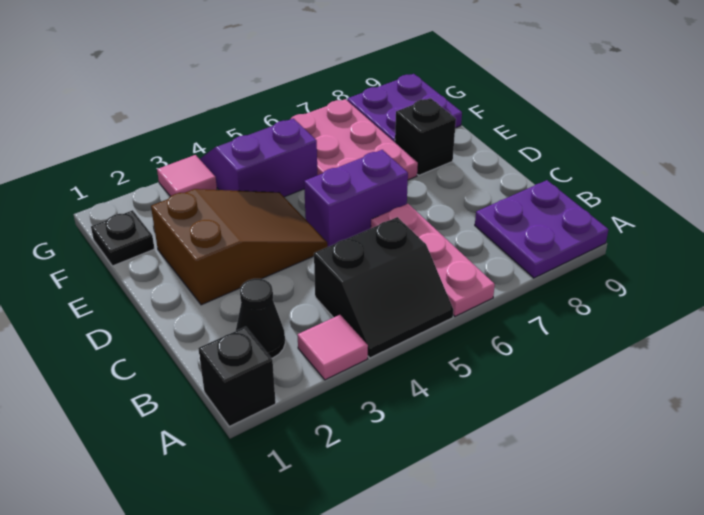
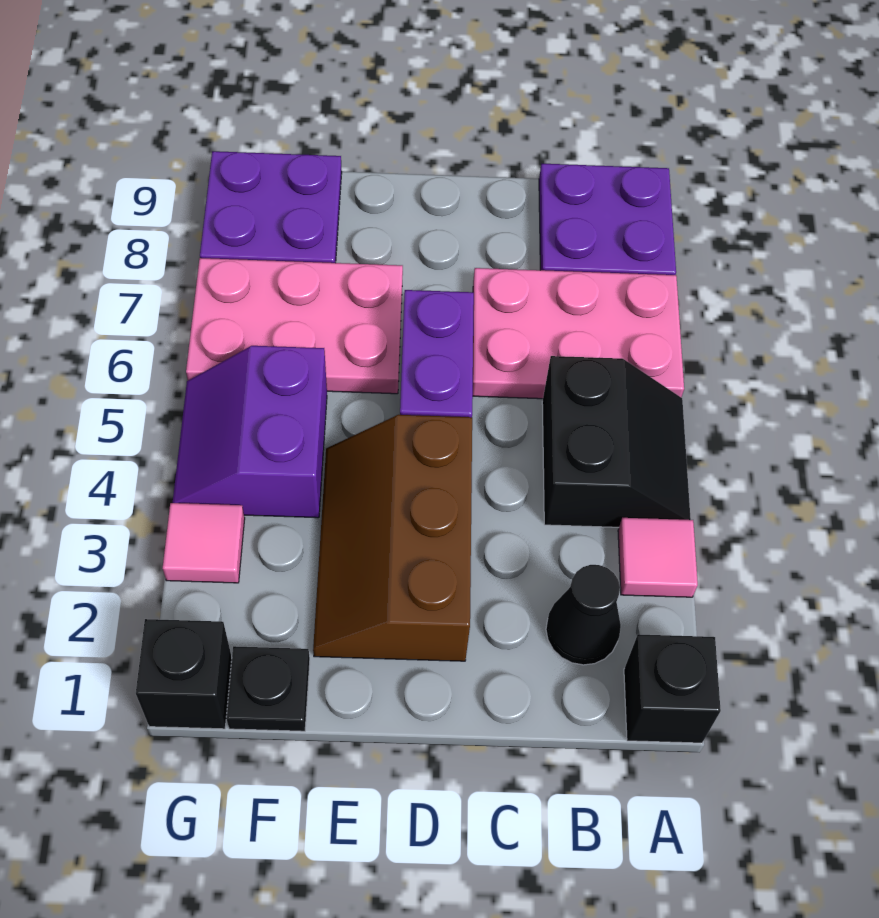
pink plate A6:C6 level 1 -> pink plate A6:C7 level 1
brown slope D2:E4 level 1 top 2 -> brown slope D2:E4 level 1 top D
black brick E8 level 1 -> black brick G1 level 1

